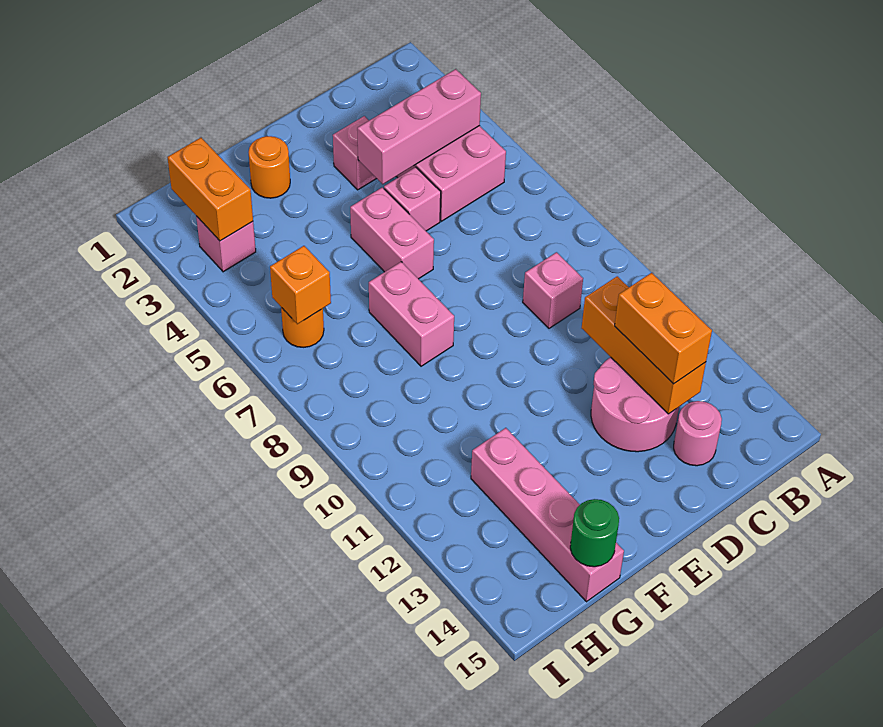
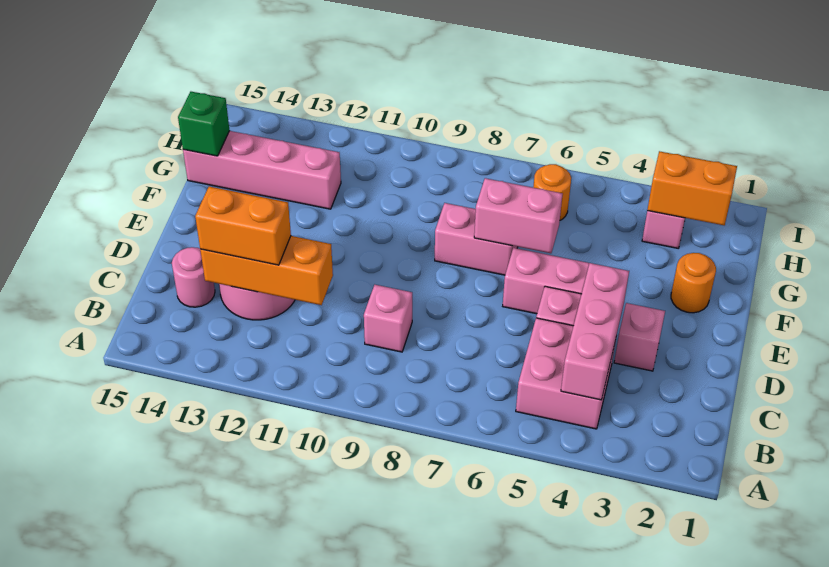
none -> pink brick F6:F7 level 2
green round brick G15 level 2 -> green brick G15 level 2
orange brick H6 level 2 -> none

